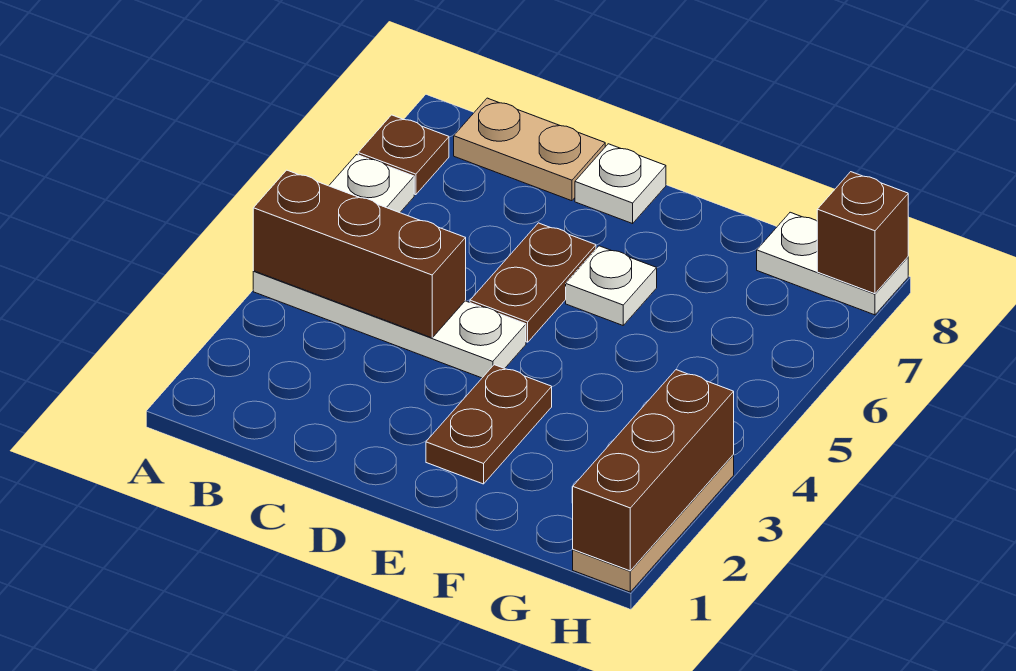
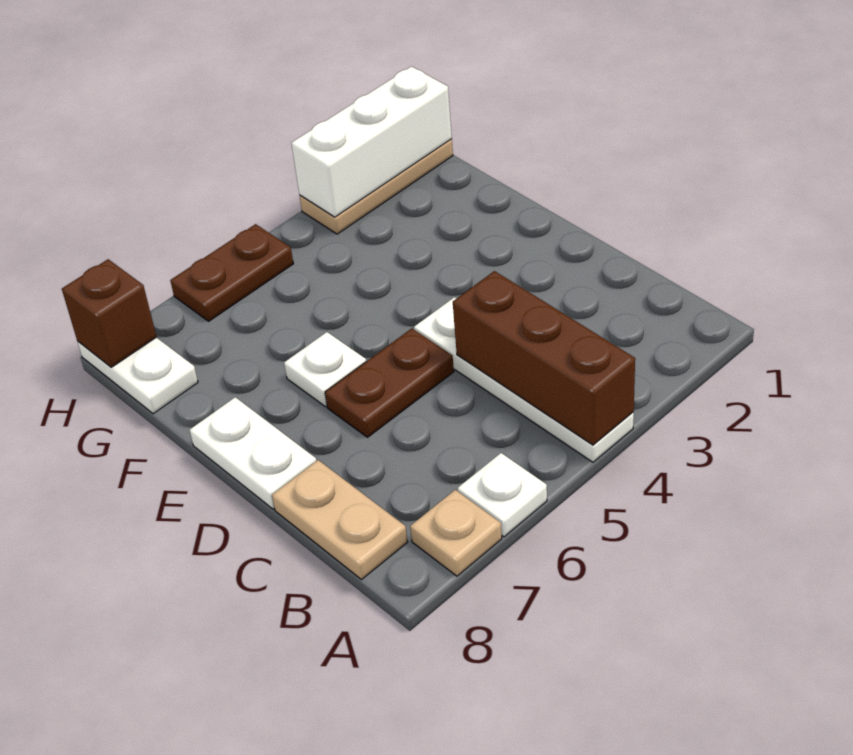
brown plate A7 level 1 -> tan plate A7 level 1
white plate D8 level 1 -> white plate D8:E8 level 1
brown plate E2:E3 level 1 -> brown plate H5:H6 level 1
brown brick H1:H3 level 2 -> white brick H1:H3 level 2

